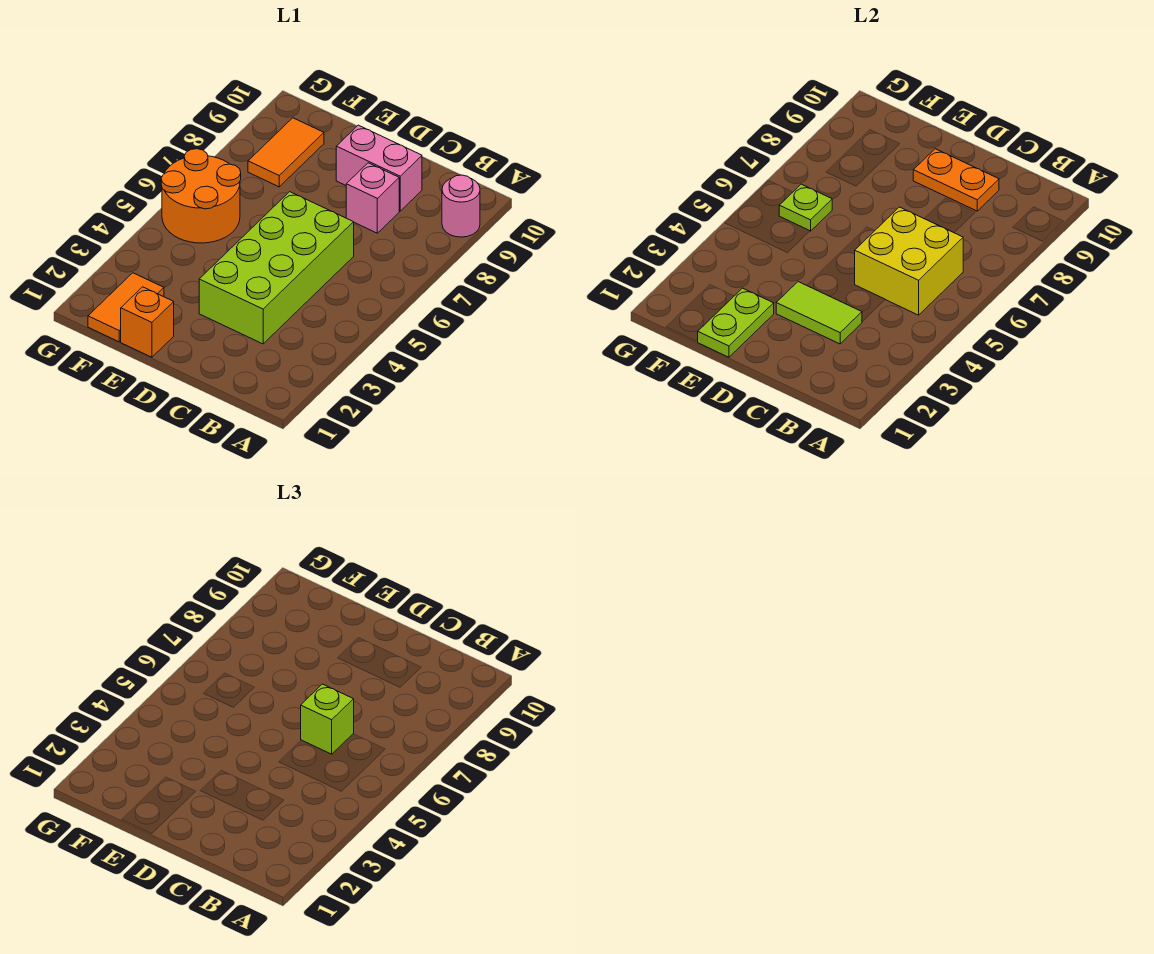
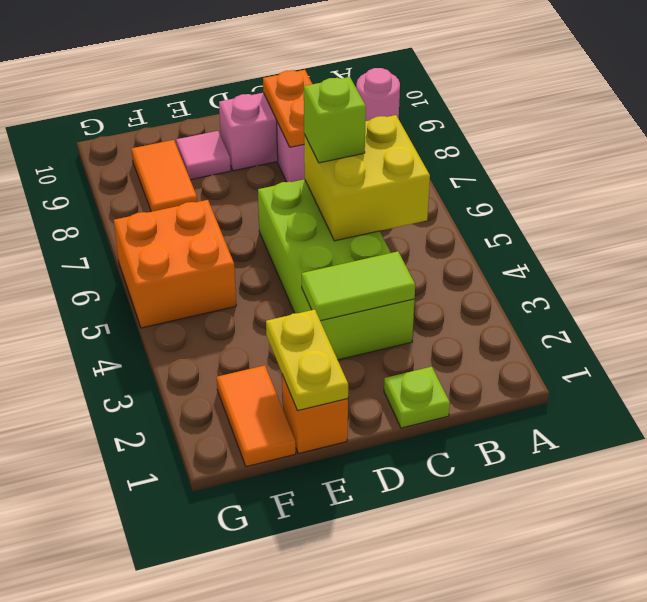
orange plate C9:D9 level 2 -> orange plate C8:C9 level 2
lime plate E1:E2 level 2 -> yellow plate E1:E2 level 2
none -> pink tile E9 level 1
orange round brick F5:G6 level 1 -> orange brick F5:G6 level 1
lime plate F6 level 2 -> lime plate C1 level 1

